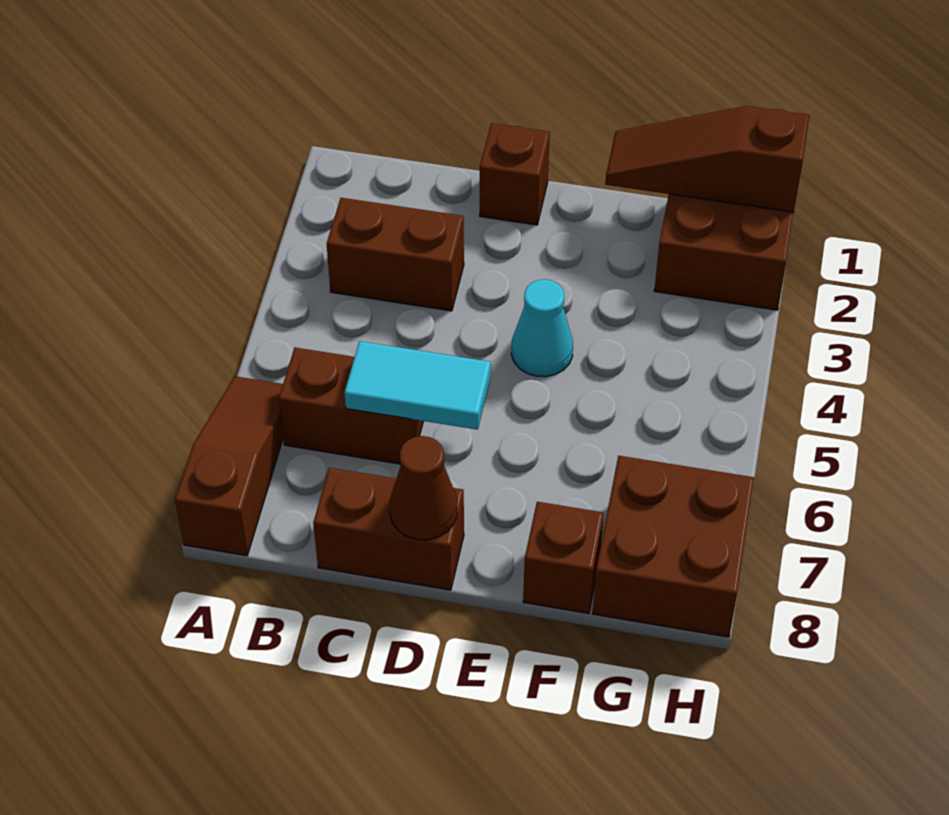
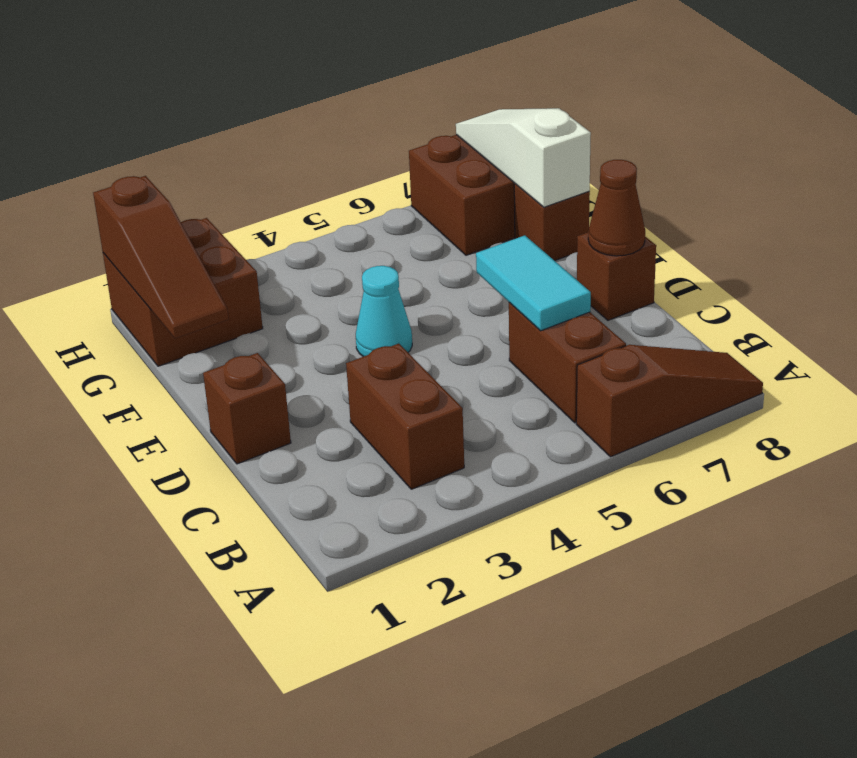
brown slope A6:A8 level 1 top 8 -> brown slope A6:A8 level 1 top 6
brown brick C8:D8 level 1 -> brown brick D8 level 1
none -> white slope F8:H8 level 2 top F

